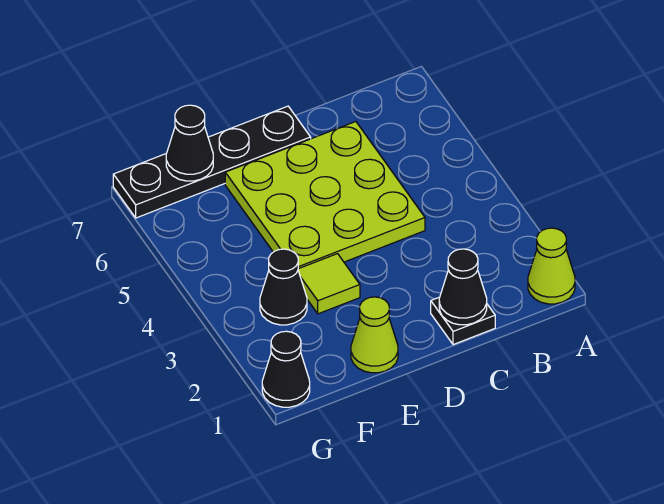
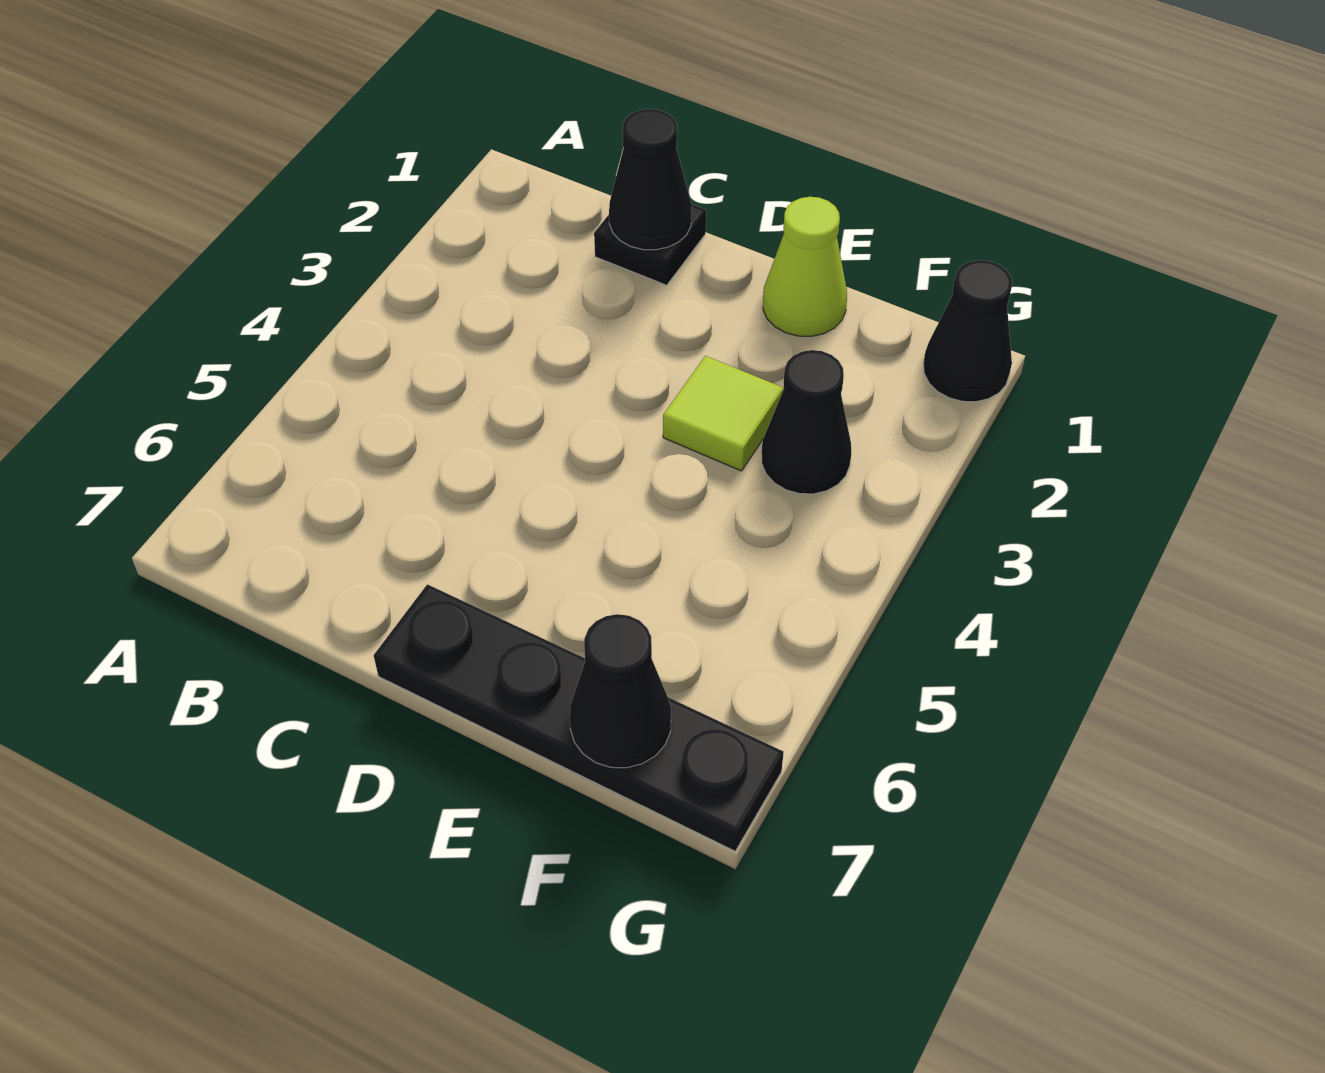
lime cone A1 level 1 -> none
lime plate C4:E6 level 1 -> none

